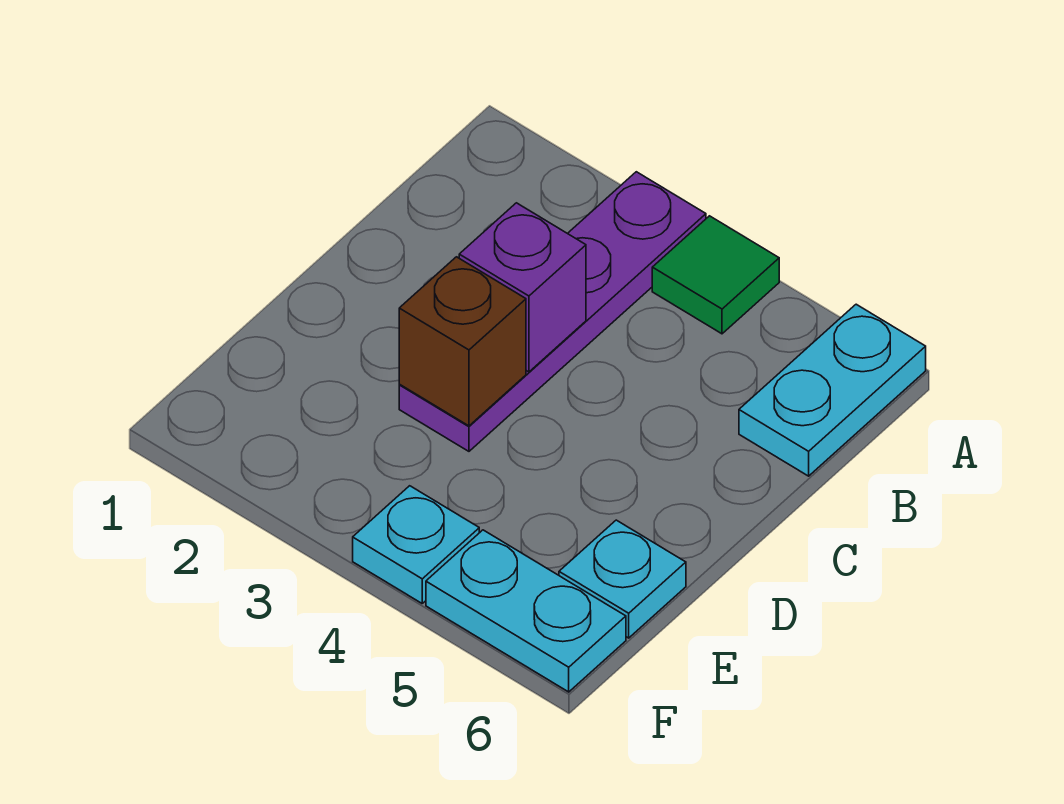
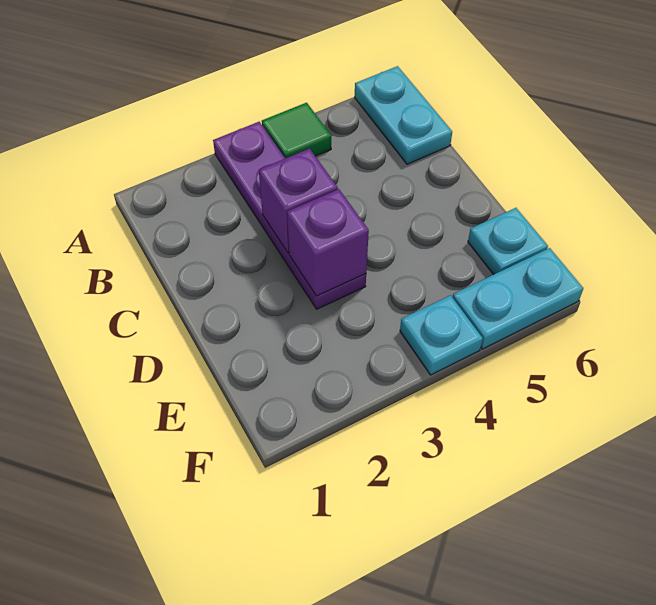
brown brick D3 level 2 -> purple brick D3 level 2

